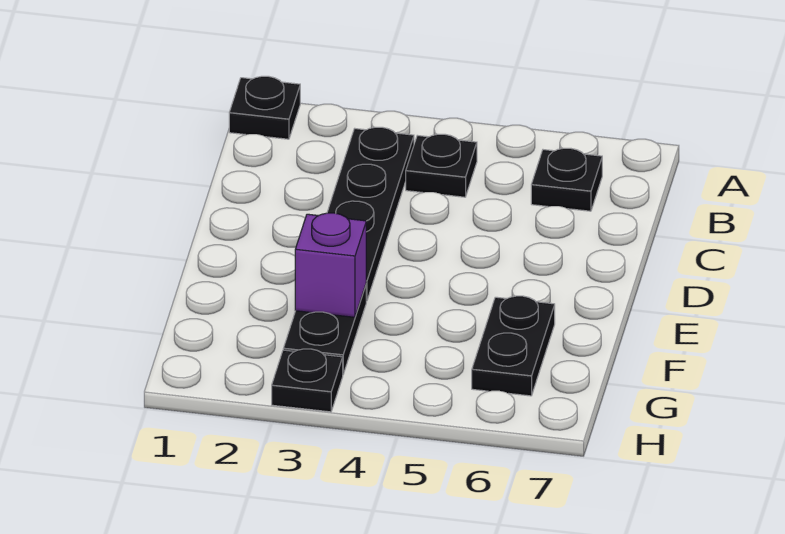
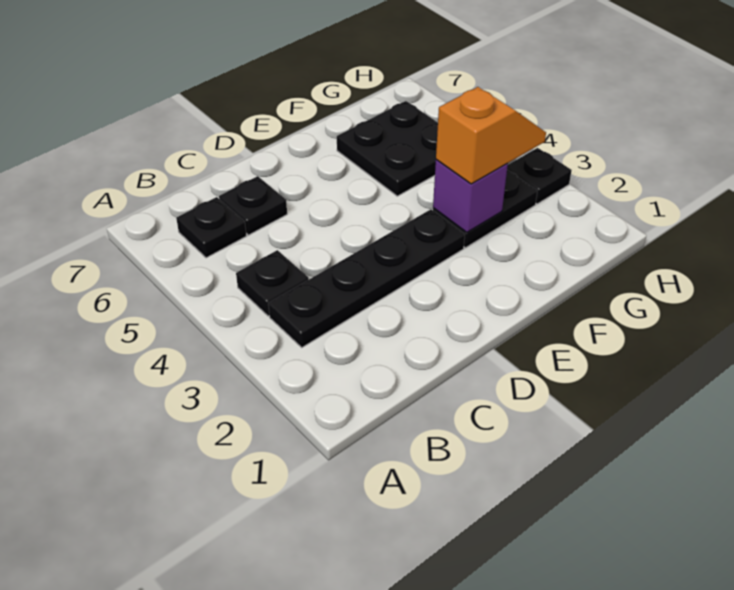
black plate A1 level 1 -> black plate C6 level 1
none -> orange slope F3:G3 level 3 top F
black plate F6:G6 level 1 -> black plate F5:G6 level 1

